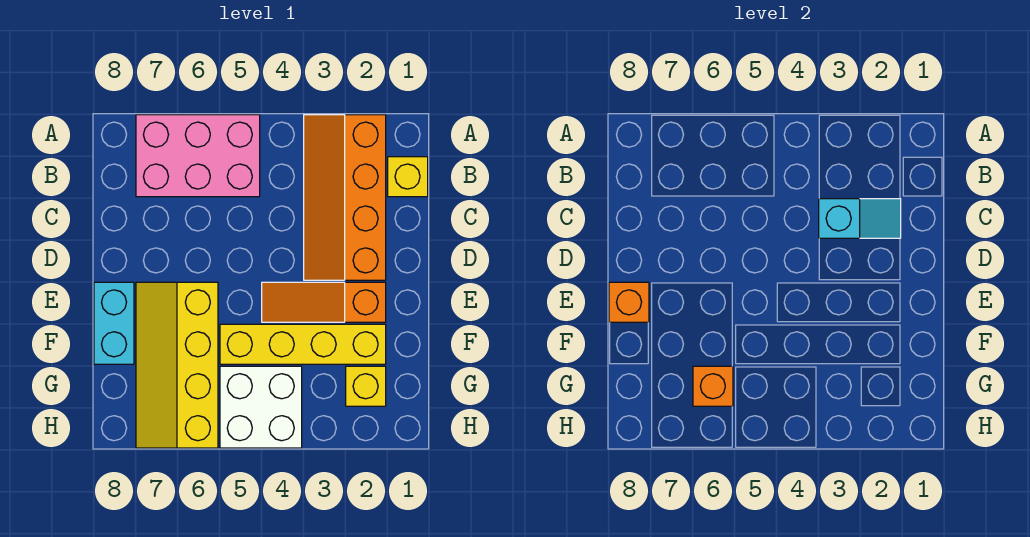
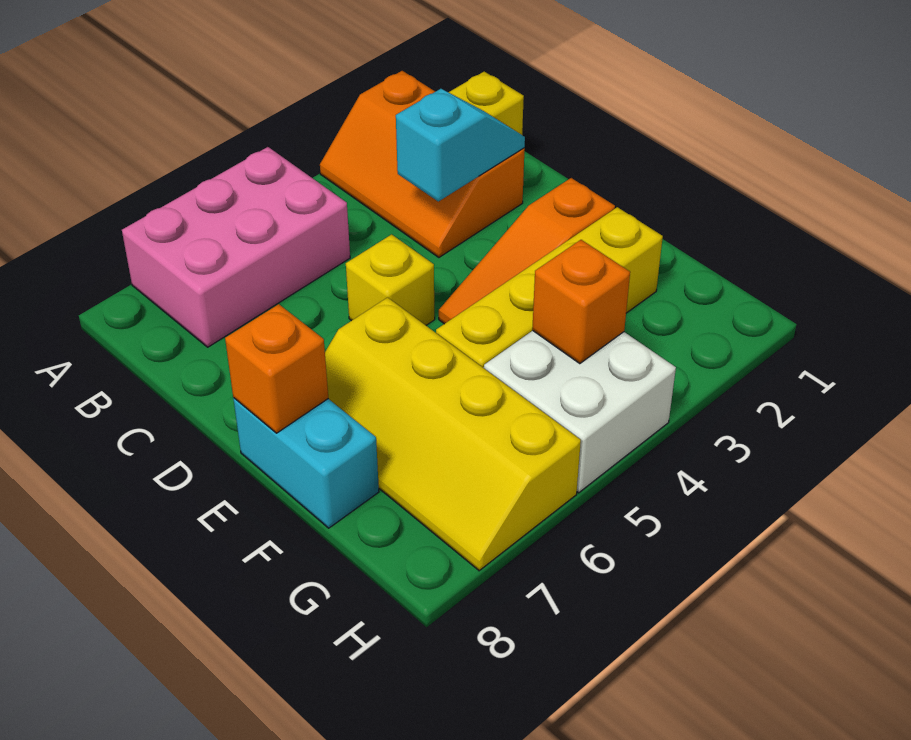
orange slope A2:D3 level 1 top 2 -> orange slope A2:C3 level 1 top 2
yellow brick G2 level 1 -> yellow brick D5 level 1
orange brick G6 level 2 -> orange brick G4 level 2

